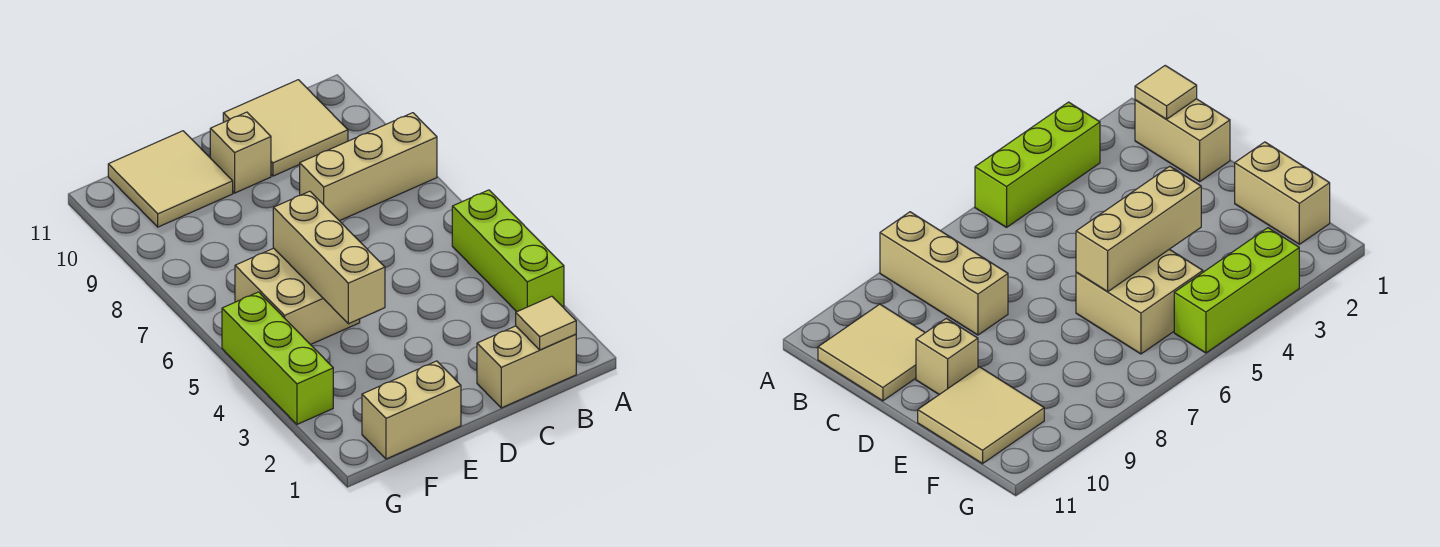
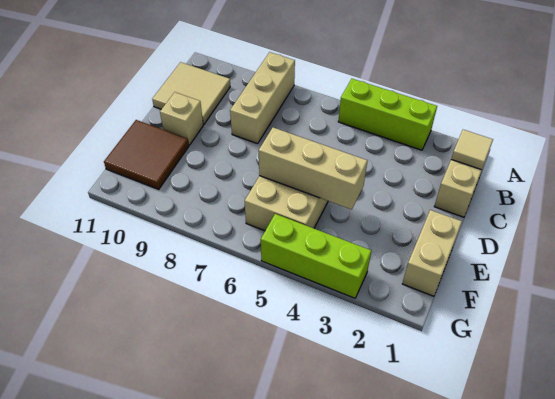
tan tile E10:F11 level 1 -> brown tile E10:F11 level 1

